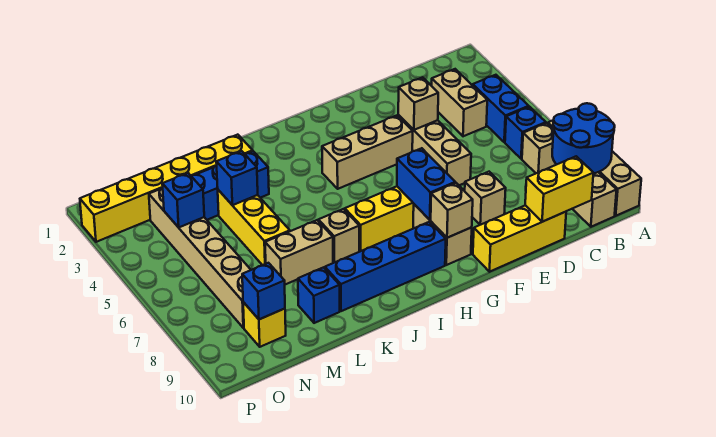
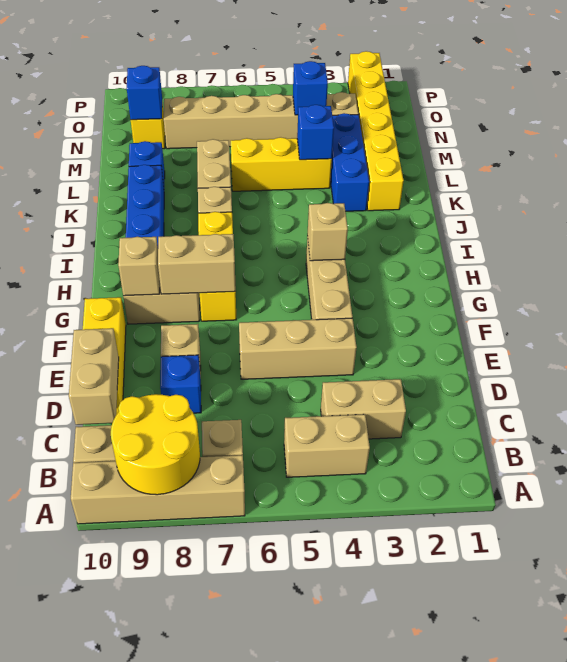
blue round brick A8:B9 level 2 -> yellow round brick A8:B9 level 2
blue brick B4:B5 level 1 -> tan brick B4:B5 level 1
blue brick B6 level 1 -> blue brick D8 level 1
yellow brick C10:D10 level 2 -> tan brick C10:D10 level 2
tan brick E4 level 2 -> tan brick H4 level 2
blue brick G7:G8 level 2 -> tan brick G7:G8 level 2

